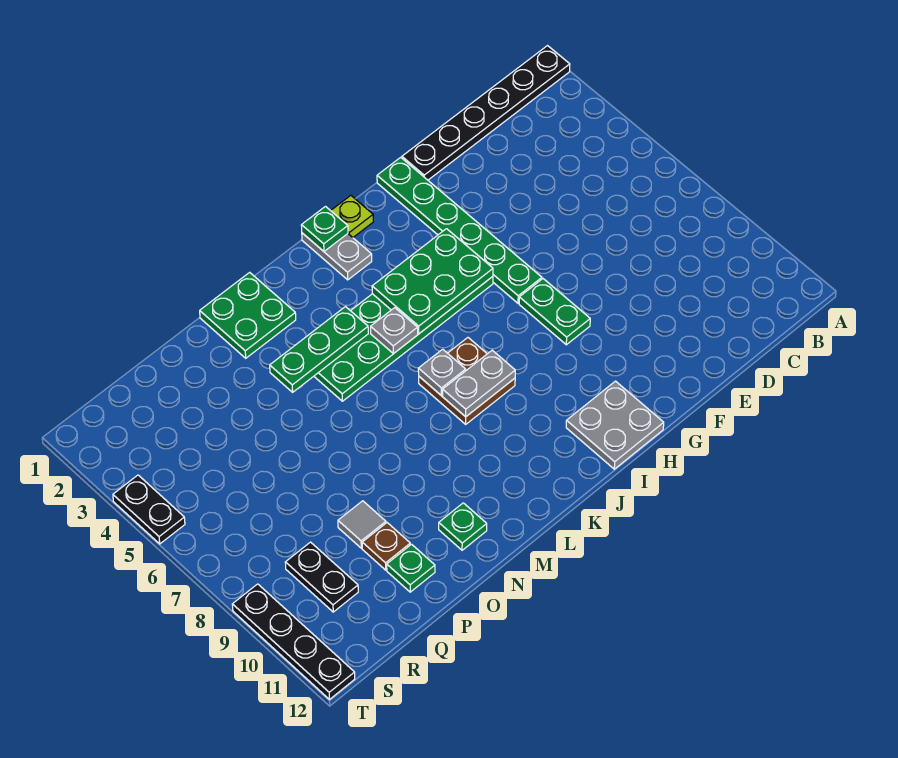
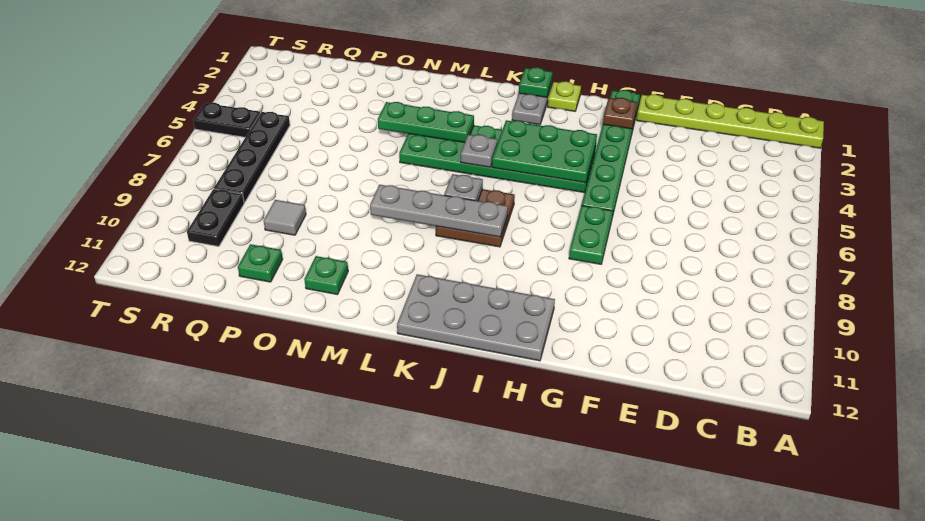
black plate A1:F1 level 1 -> lime plate A1:F1 level 1
grey plate H11:I12 level 1 -> grey plate H11:K12 level 1
grey plate J8:K8 level 2 -> grey plate J8:M8 level 2
green plate M1:N2 level 1 -> none
brown plate P10 level 1 -> brown plate G2 level 2
black plate T4:T5 level 1 -> black plate S5:T5 level 1
black plate T9:T12 level 1 -> black plate R5:R8 level 1

